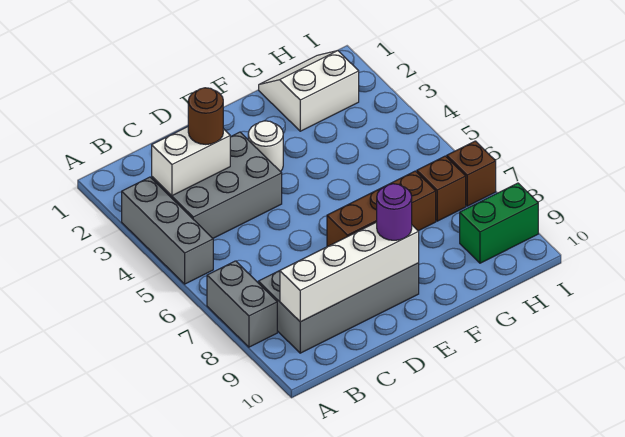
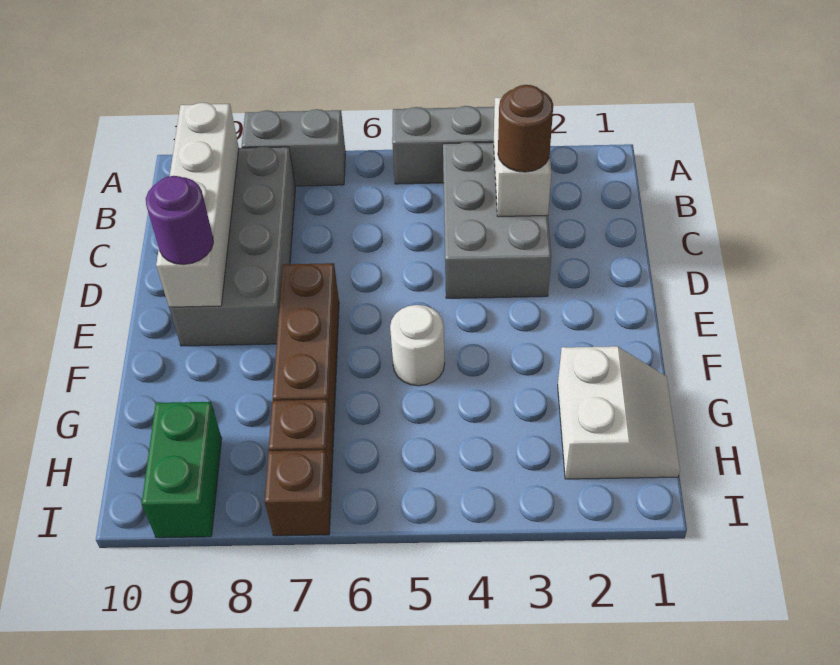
white round brick E3 level 1 -> white round brick F5 level 1

